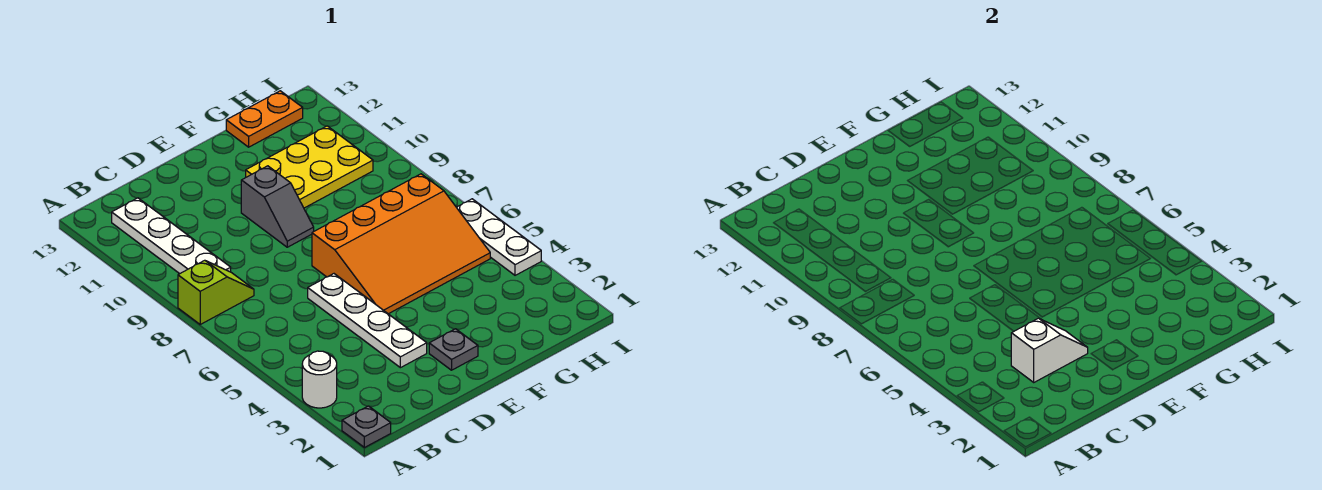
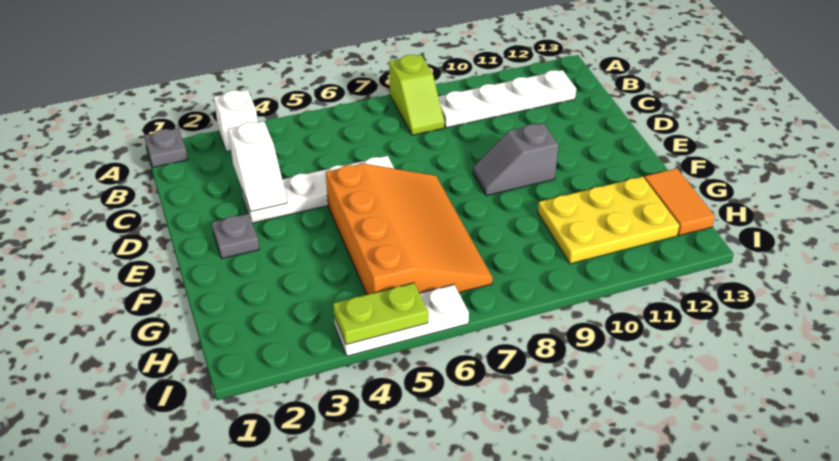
white round brick A3 level 1 -> white brick A3 level 1
orange slope E5:H7 level 1 top 7 -> orange slope E5:H7 level 1 top 5
yellow plate F10:H11 level 1 -> yellow plate G10:H12 level 1
orange plate G13:H13 level 1 -> orange tile G13:H13 level 1
none -> lime plate I4:I5 level 2

